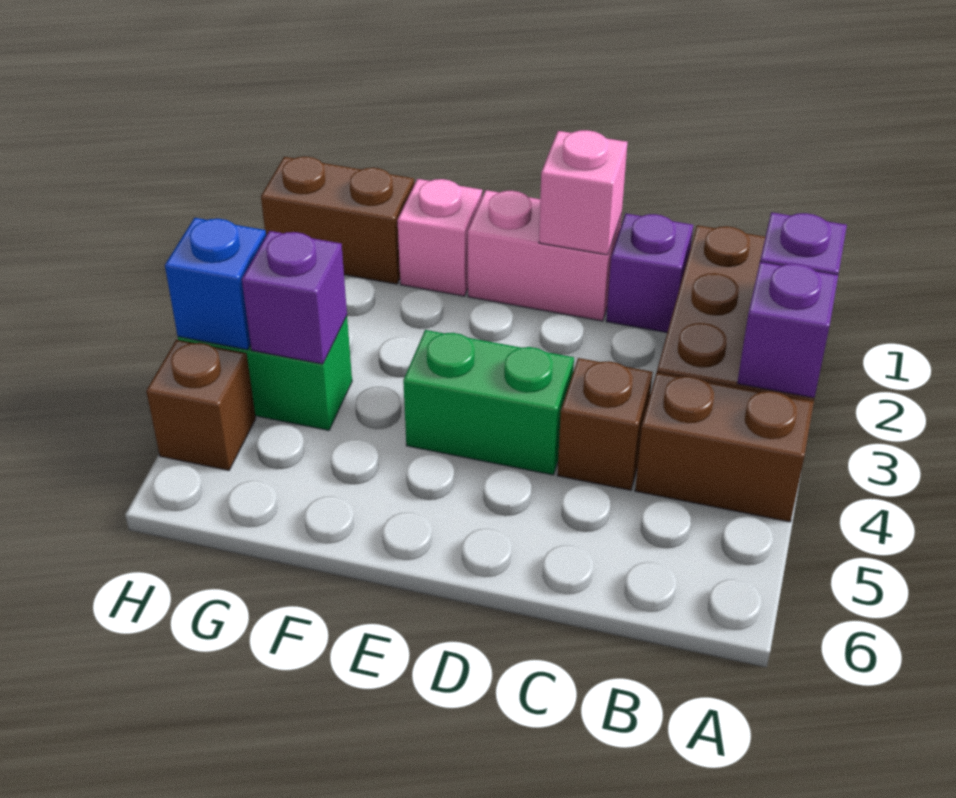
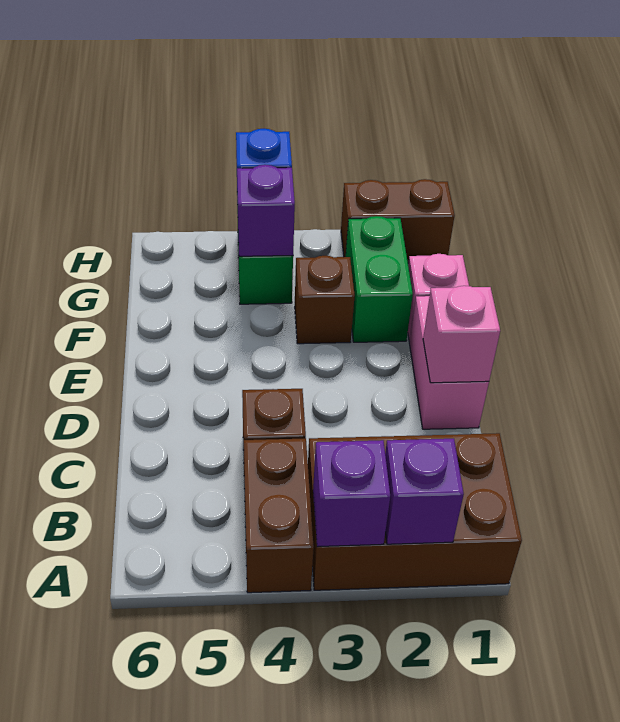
purple brick C1 level 1 -> none
green brick D4:E4 level 1 -> green brick F2:G2 level 1
brown brick G1:H1 level 1 -> brown brick H1:H2 level 1
brown brick H5 level 1 -> brown brick F3 level 1

